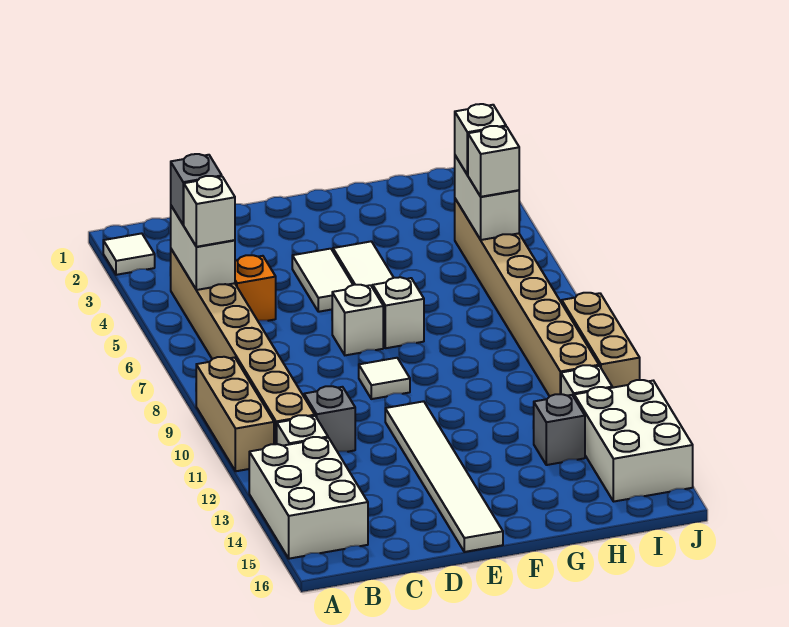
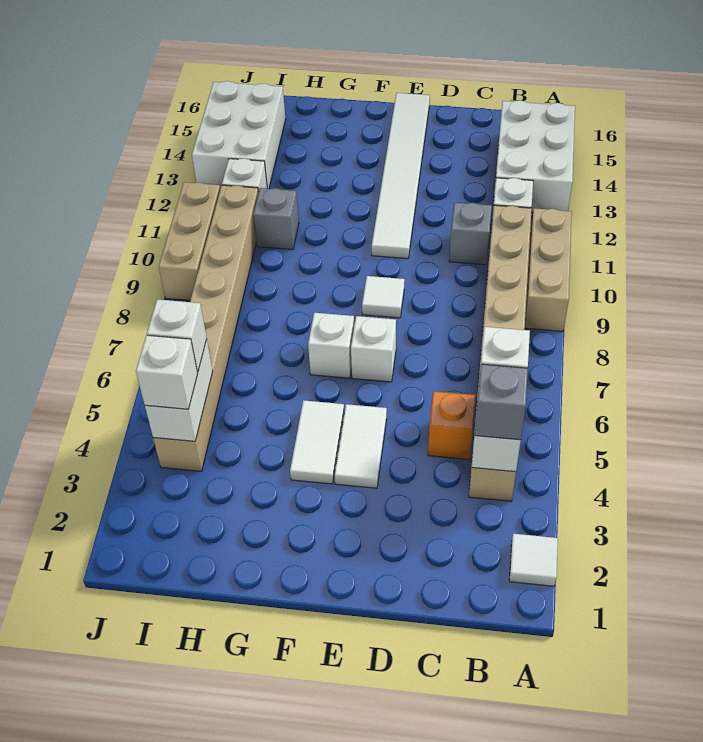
grey brick H13 level 1 -> grey brick H11 level 1

